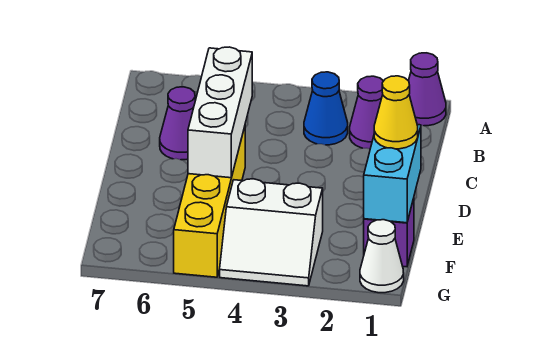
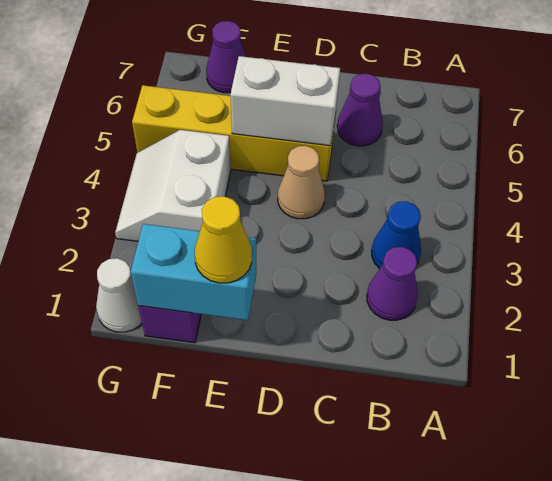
purple cone A1 level 1 -> purple cone F7 level 1
white brick C5:E5 level 2 -> white brick D5:E5 level 2
none -> tan cone D4 level 1

